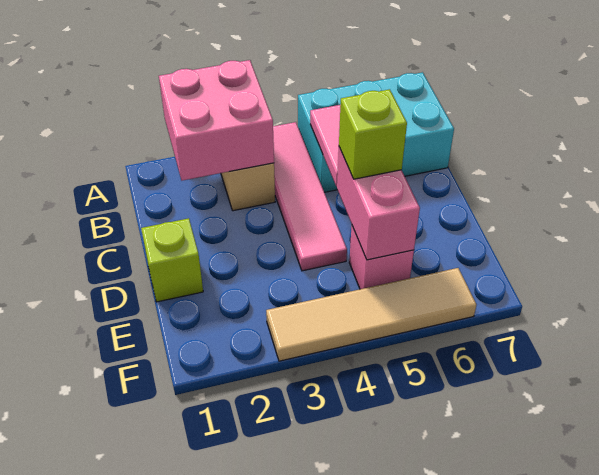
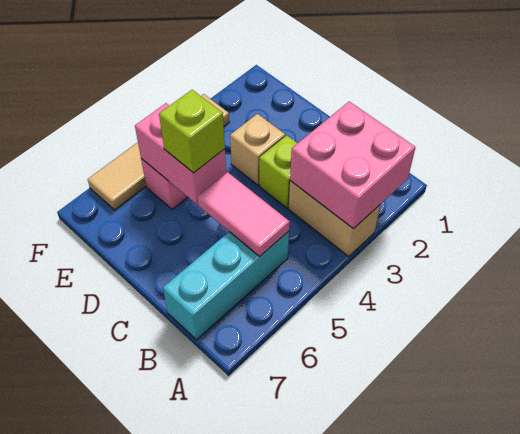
pink tile A4:D4 level 1 -> none
cyan brick A5:B7 level 1 -> cyan brick B5:B7 level 1
lime brick D1 level 1 -> lime brick C3 level 1
none -> tan brick D3 level 1

